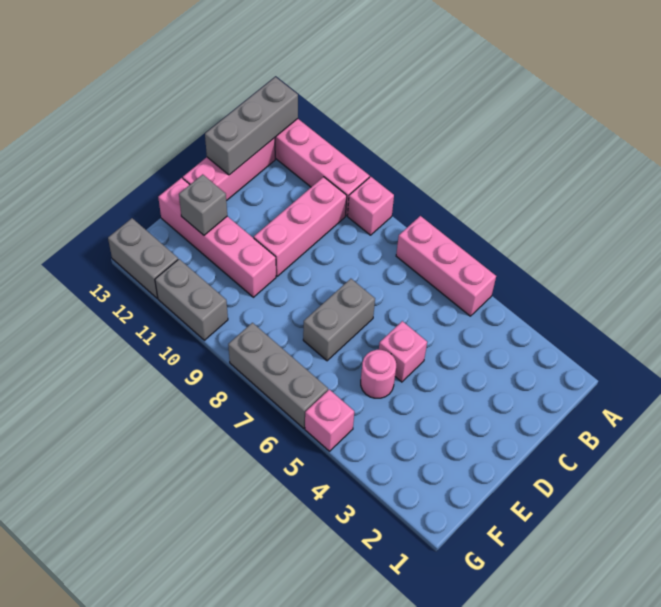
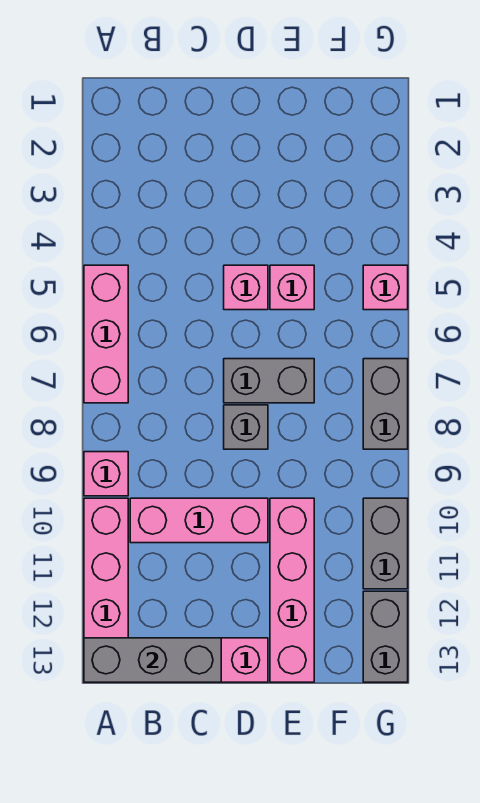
pink round brick E5 level 1 -> pink brick E5 level 1
grey brick E12 level 2 -> grey brick D8 level 1
grey brick G6:G8 level 1 -> grey brick G7:G8 level 1

